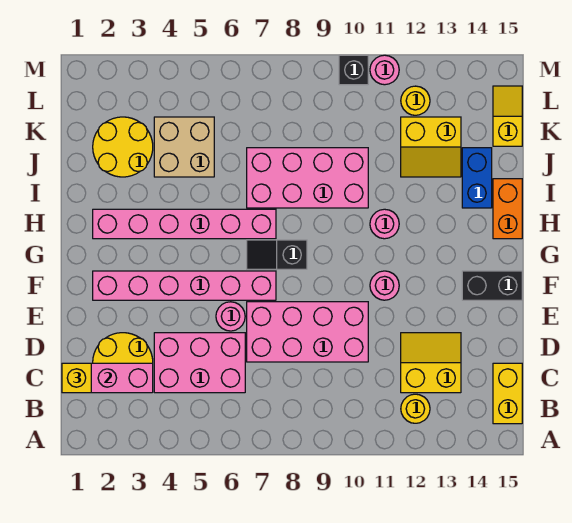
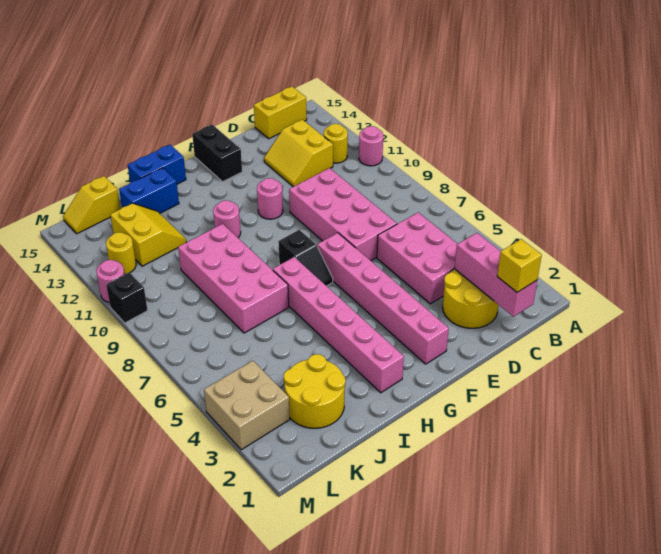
pink round brick E6 level 1 -> pink round brick A11 level 1
orange brick H15:I15 level 1 -> blue brick H15:I15 level 1
tan brick J4:K5 level 1 -> tan brick L3:M4 level 1

